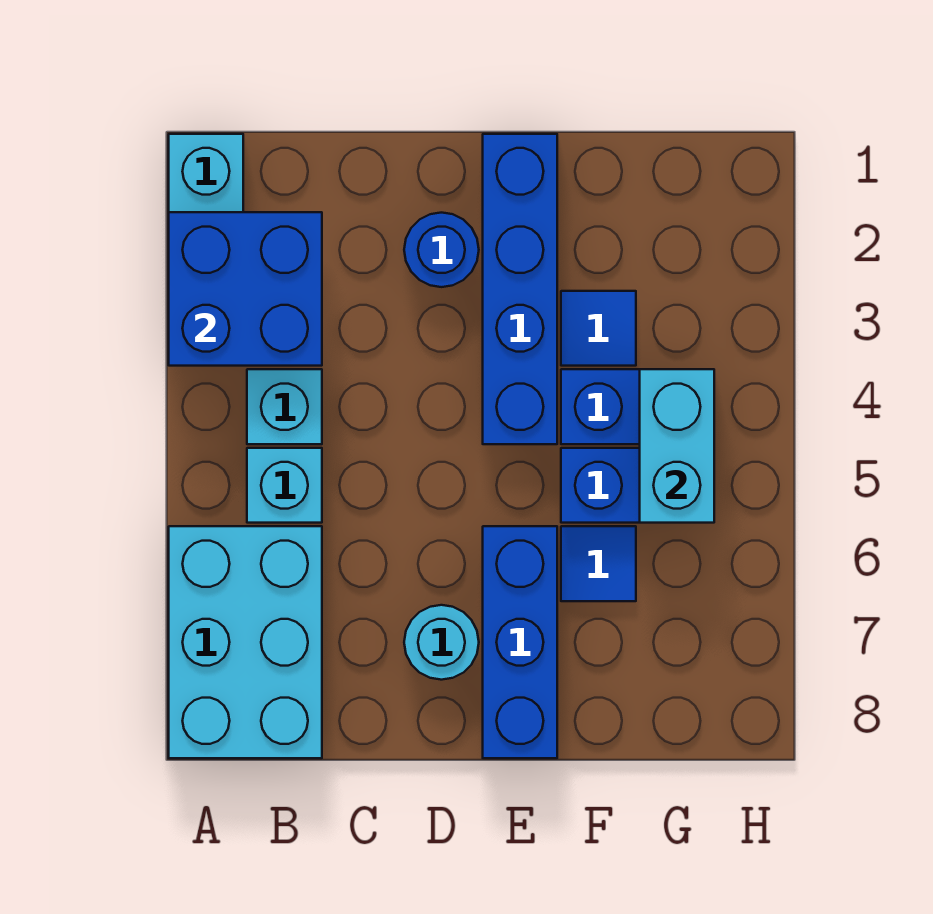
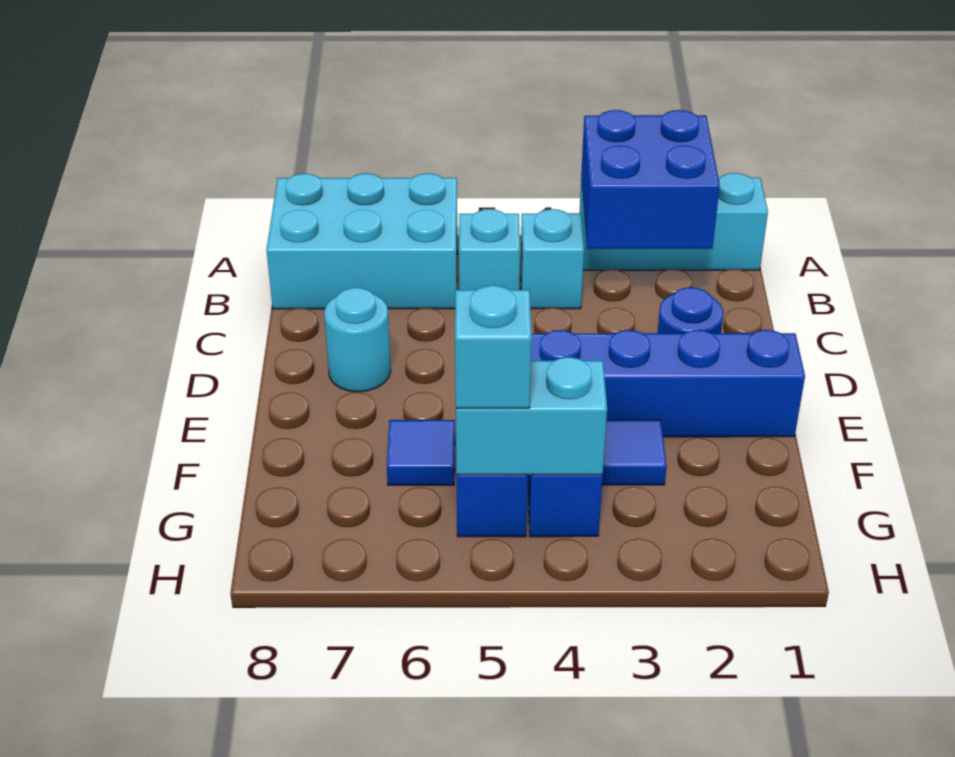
blue brick E6:E8 level 1 -> none
none -> cyan brick G5 level 3

